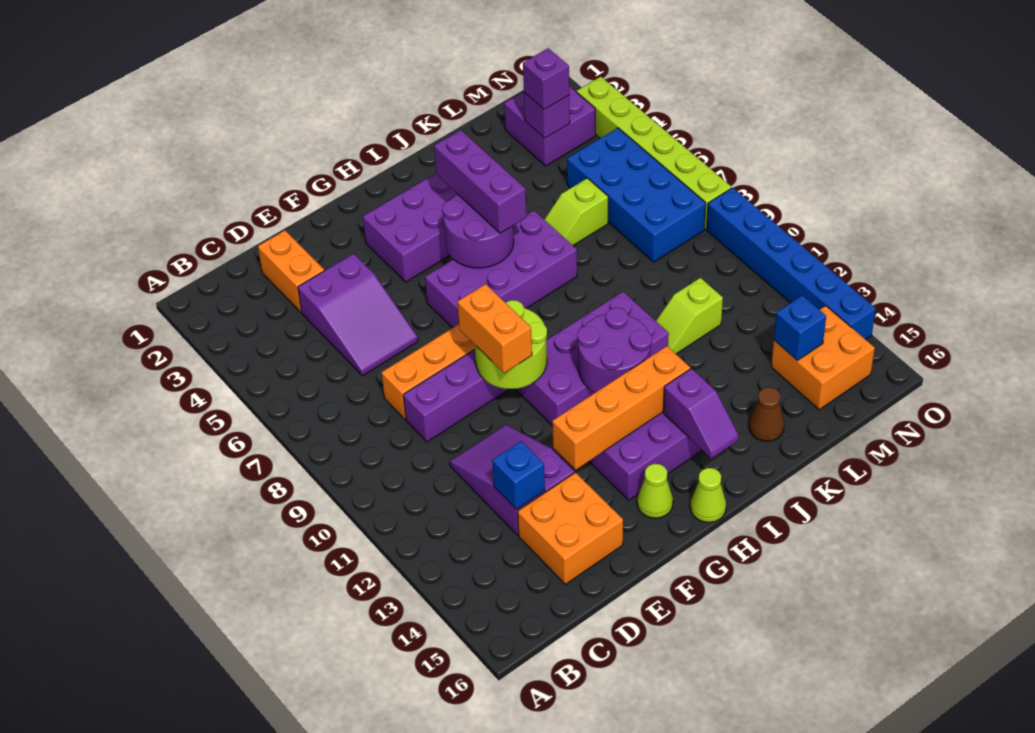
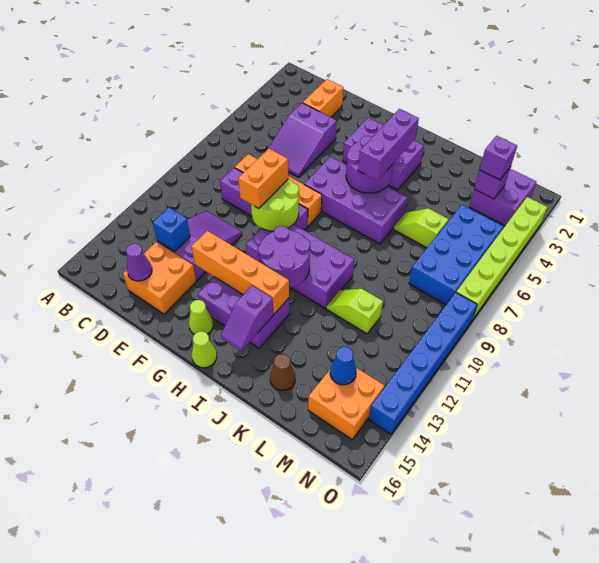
none -> purple cone D15 level 2
blue brick M14 level 2 -> blue cone M14 level 2

